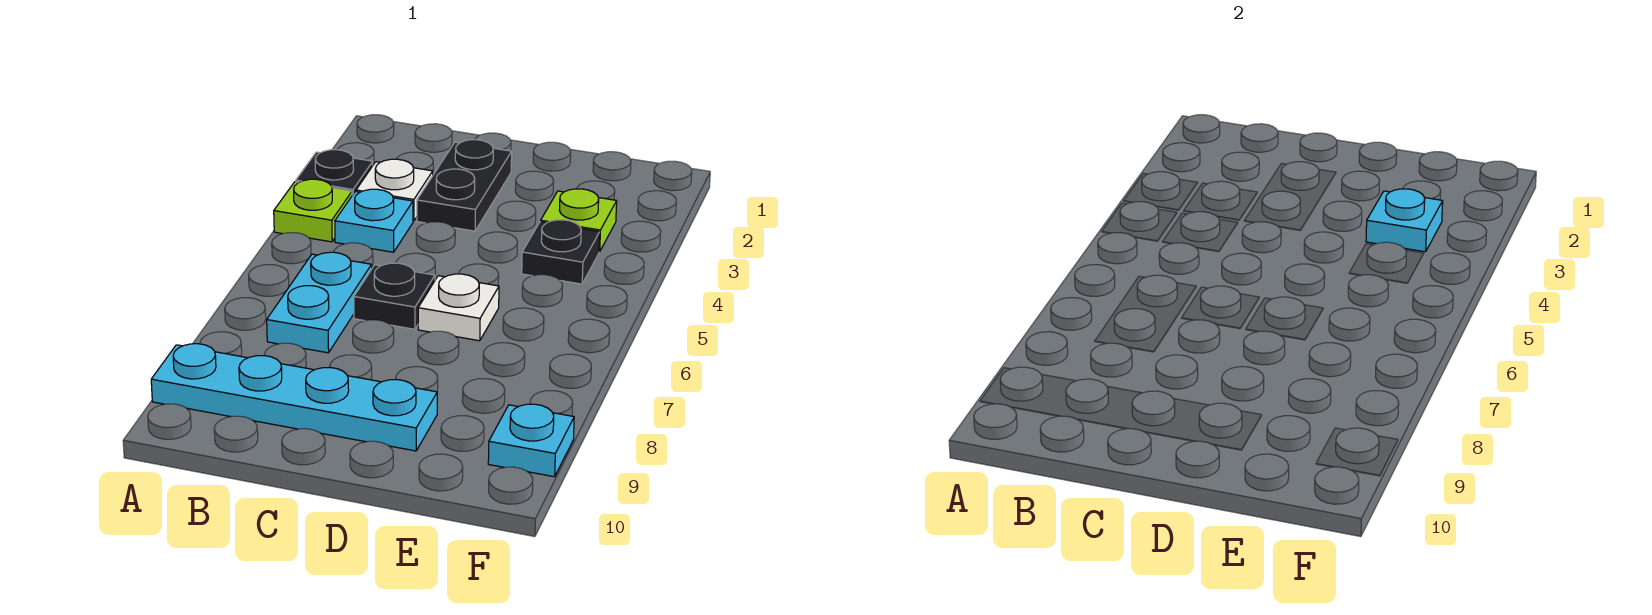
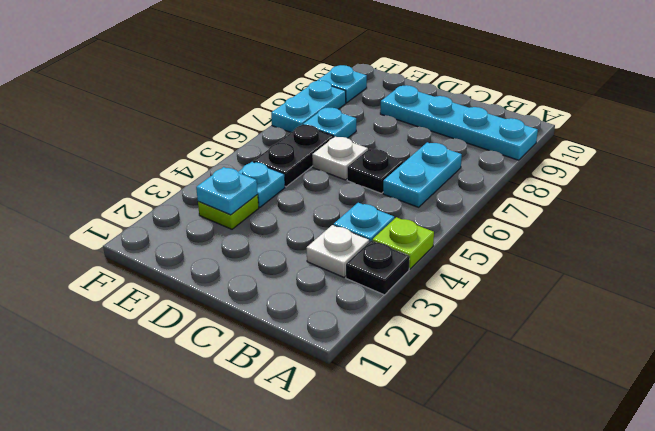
black plate C2:C3 level 1 -> black plate E5:E6 level 1
black plate E4 level 1 -> cyan plate E4 level 1
none -> cyan plate E7 level 1
none -> cyan plate F7:F8 level 1

